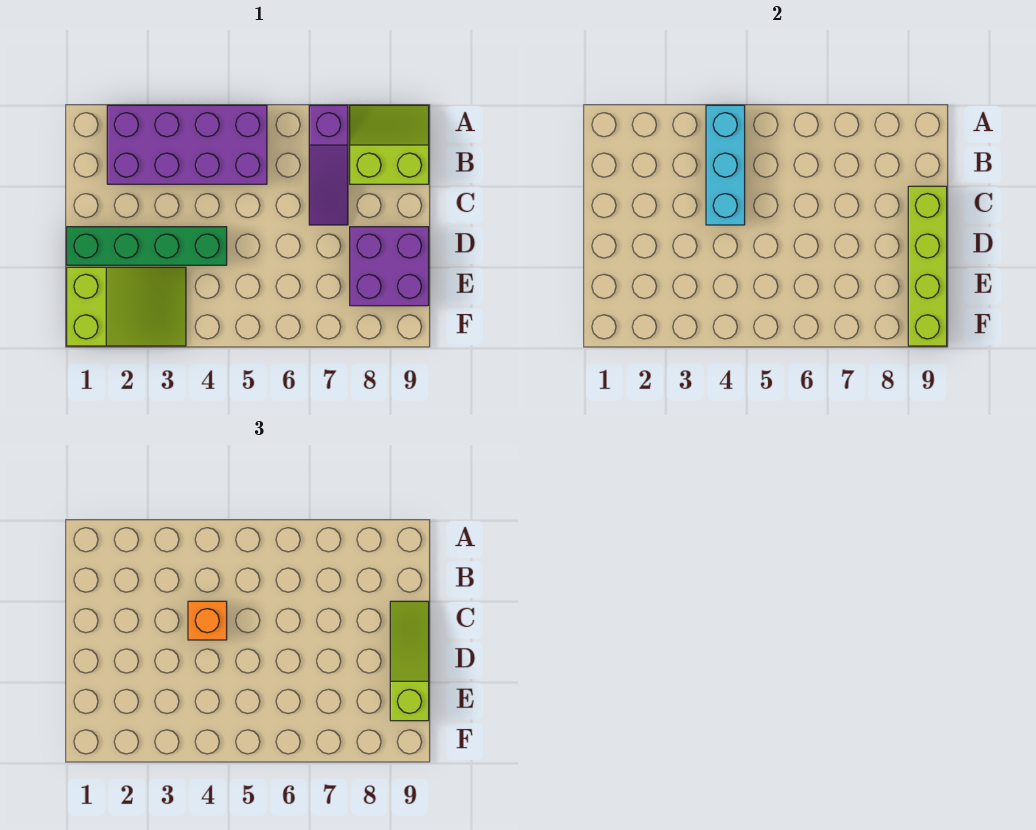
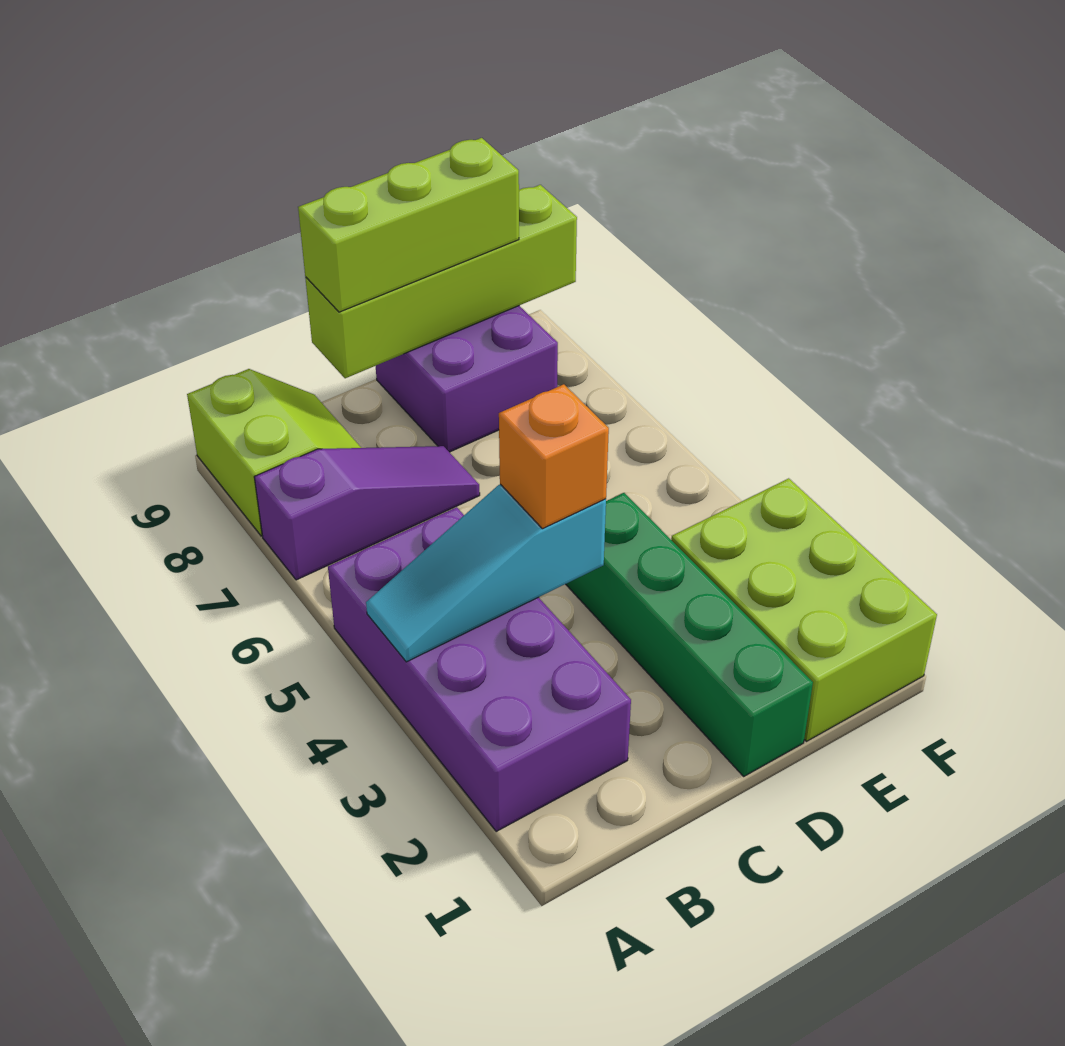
cyan brick A4:C4 level 2 -> cyan slope A4:C4 level 2 top C
lime slope A8:B9 level 1 top B -> lime slope A8:B9 level 1 top A
lime slope C9:E9 level 3 top E -> lime brick C9:E9 level 3
lime slope E1:F3 level 1 top 1 -> lime brick E1:F3 level 1

